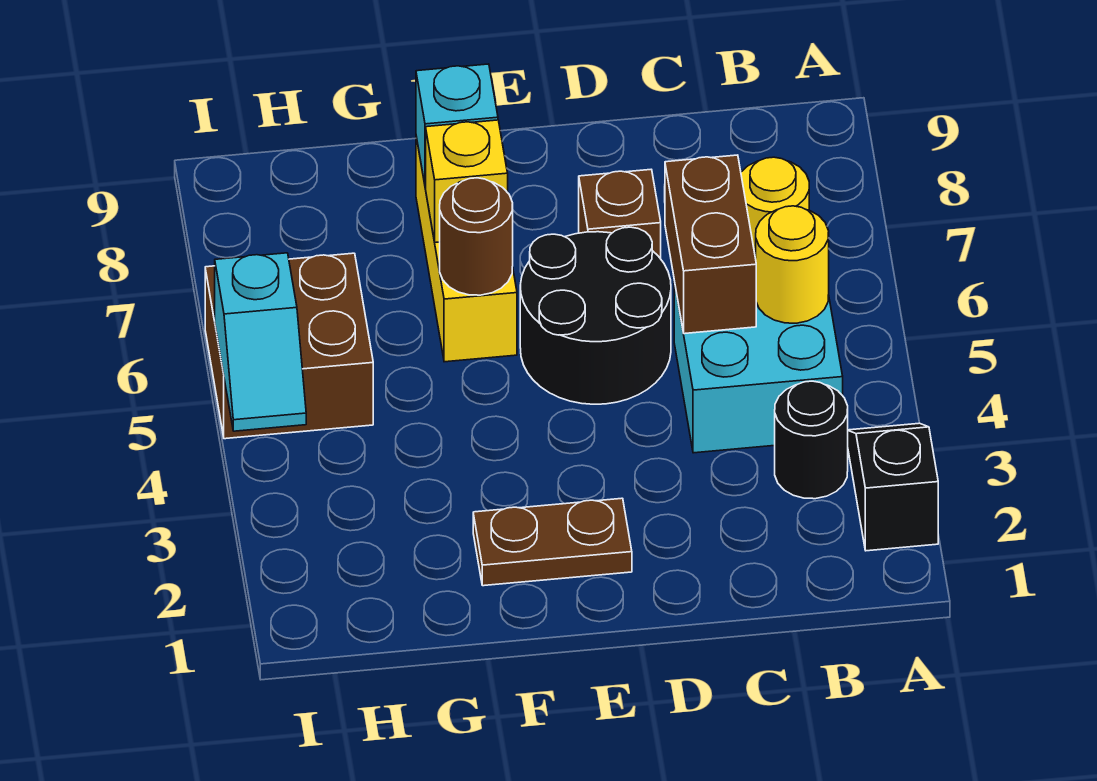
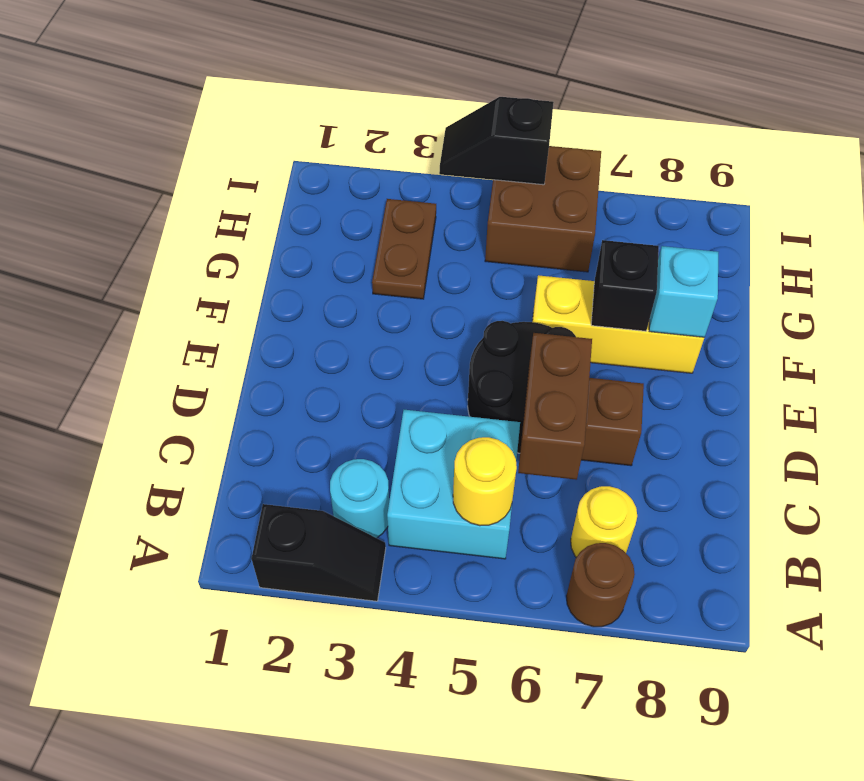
black round brick B3 level 1 -> cyan round brick B3 level 1
brown brick C5:C6 level 2 -> brown brick C6:D6 level 2
brown plate E2:F2 level 1 -> brown plate G3:H3 level 1
brown round brick F6 level 2 -> brown round brick A7 level 1
yellow brick F7 level 2 -> black brick F7 level 2
cyan slope I4:I5 level 2 top 5 -> black slope I4:I5 level 2 top 5

